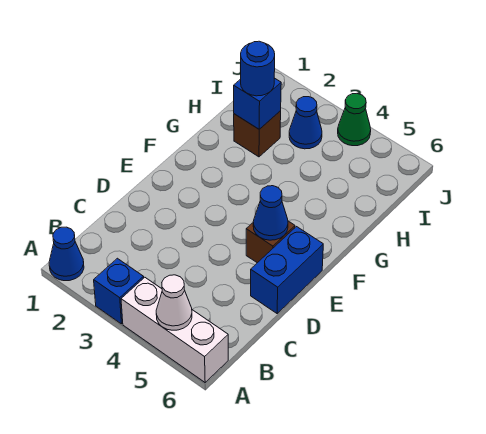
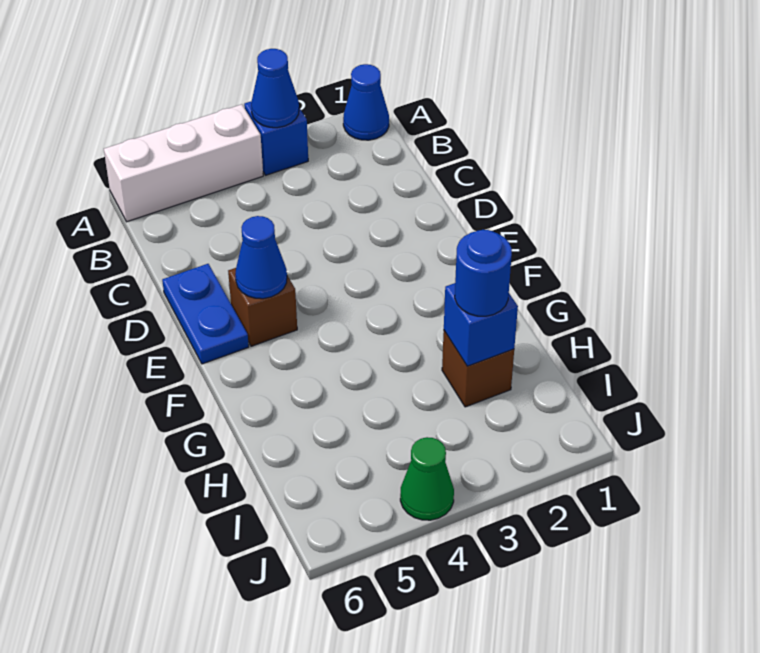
white cone A5 level 2 -> none
blue brick D6:E6 level 1 -> blue plate D6:E6 level 1
blue cone I3 level 1 -> blue cone A3 level 2

